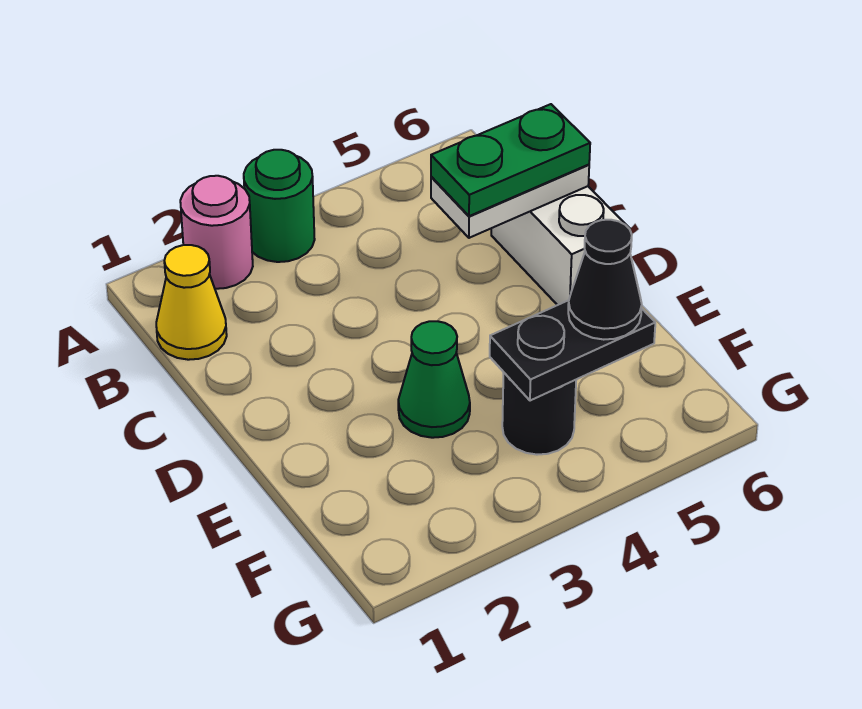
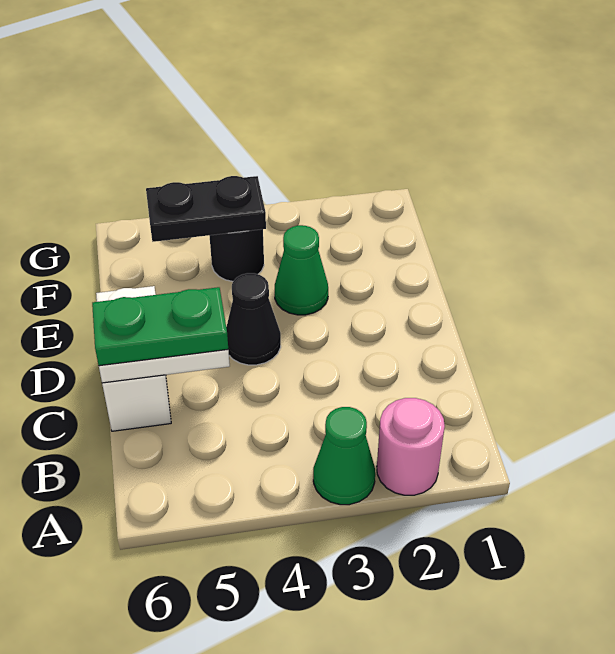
green round brick A3 level 1 -> green cone A3 level 1
yellow cone B1 level 1 -> none
black cone F5 level 3 -> black cone D4 level 1

